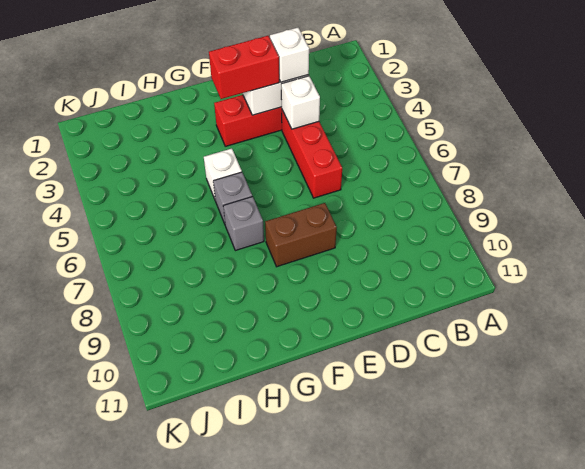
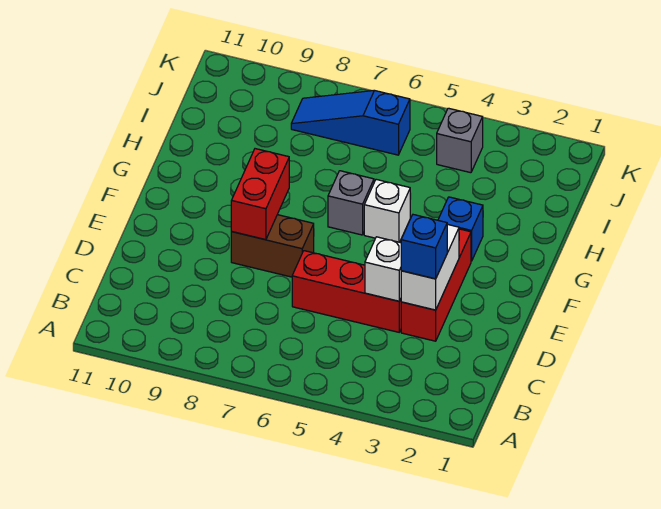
white brick D3 level 3 -> blue brick D3 level 3
red brick E3:F3 level 3 -> red brick E8:F8 level 2
brown brick E8:F8 level 1 -> brown brick E7:E8 level 1
none -> blue brick G3 level 1
grey brick G7 level 1 -> grey brick J4 level 1
none -> blue slope J6:J8 level 1 top 6

